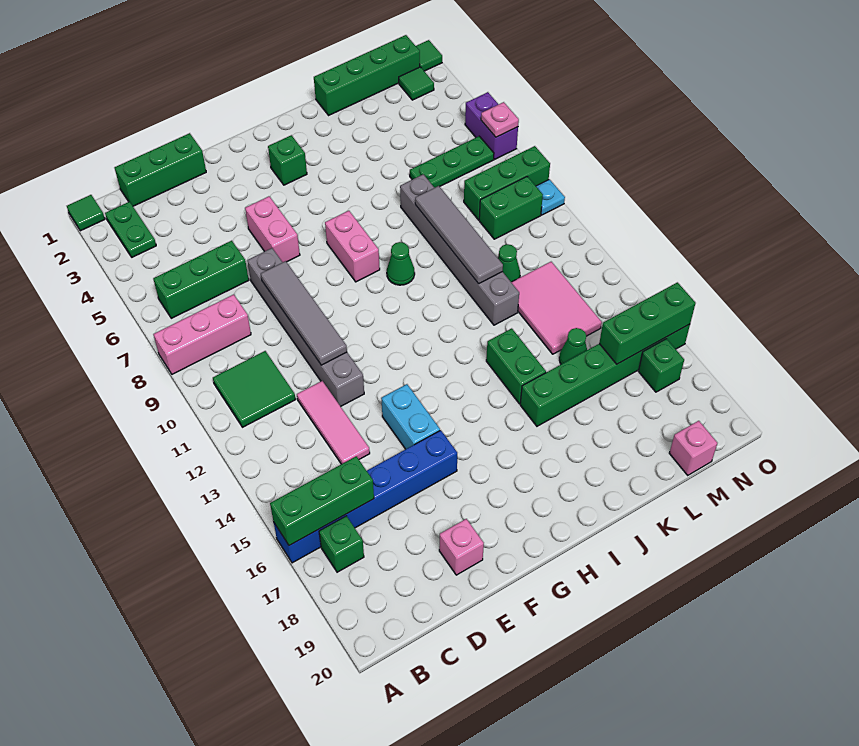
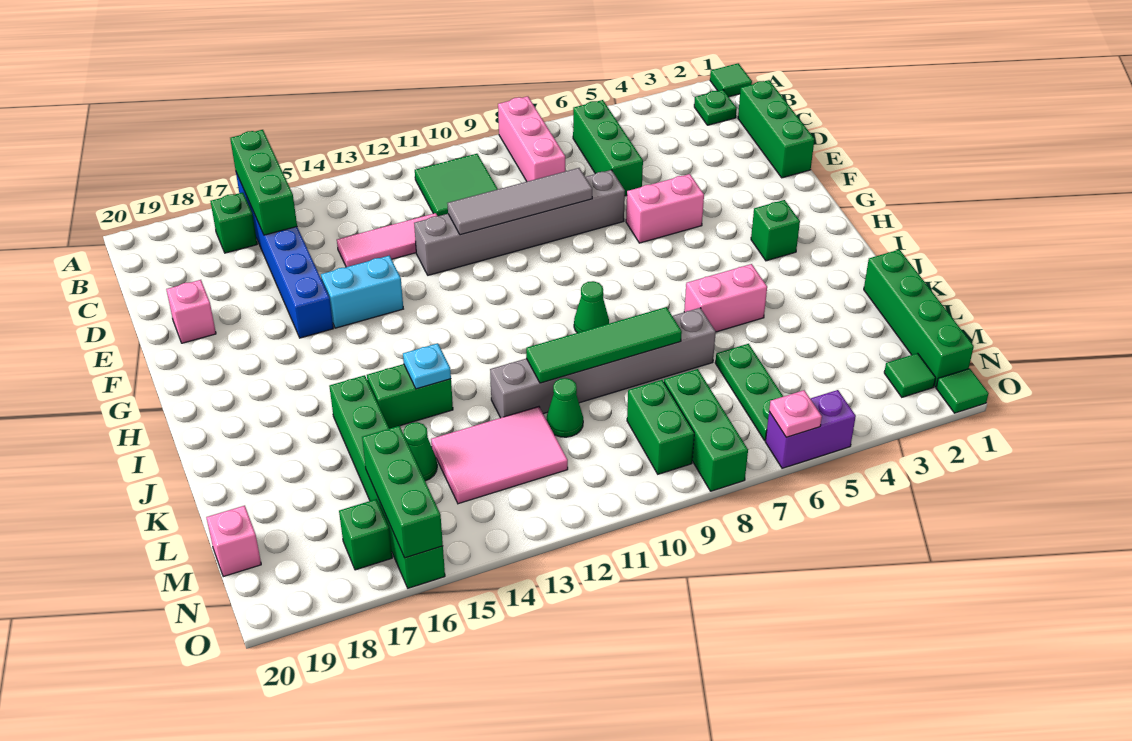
green plate B2:B3 level 1 -> green plate B2 level 1
pink brick H7:H8 level 1 -> pink brick J5:J6 level 1
grey tile K8:K11 level 2 -> green tile K8:K11 level 2
cyan plate O9 level 1 -> cyan plate J14 level 2

